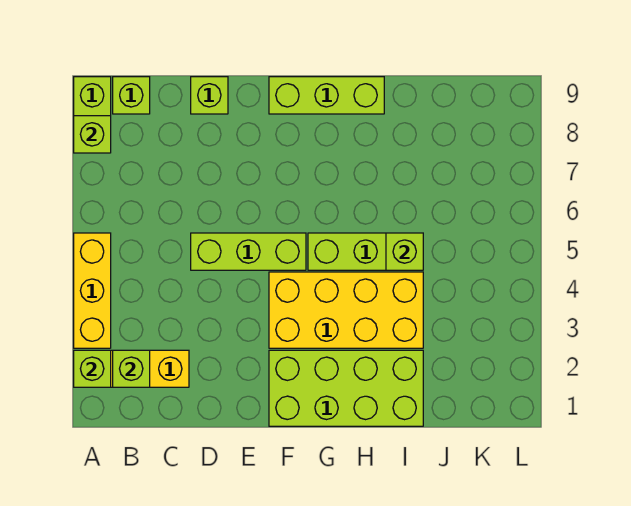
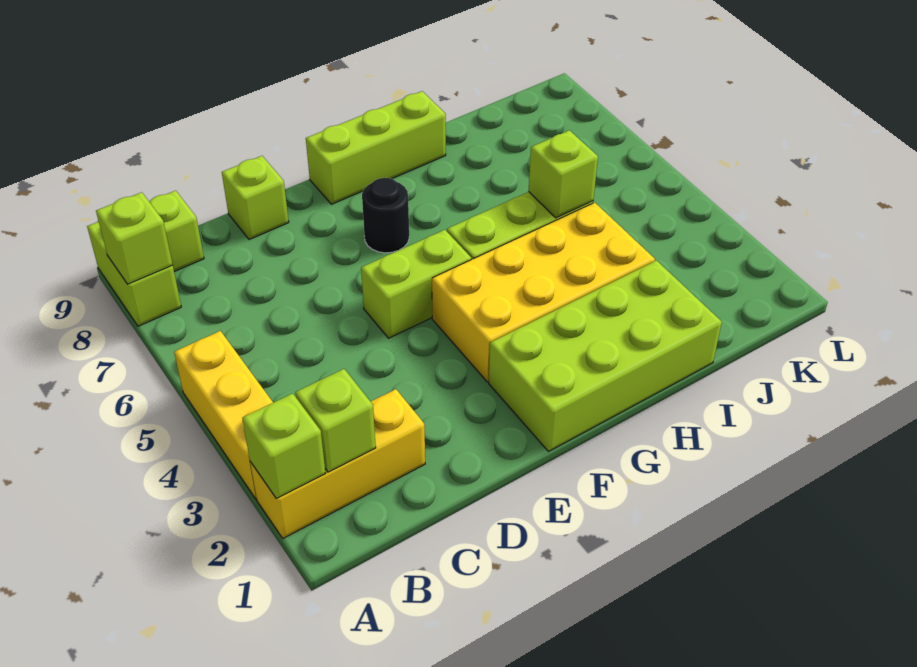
lime brick D5:F5 level 1 -> lime brick E5:F5 level 1
none -> black round brick F7 level 1

